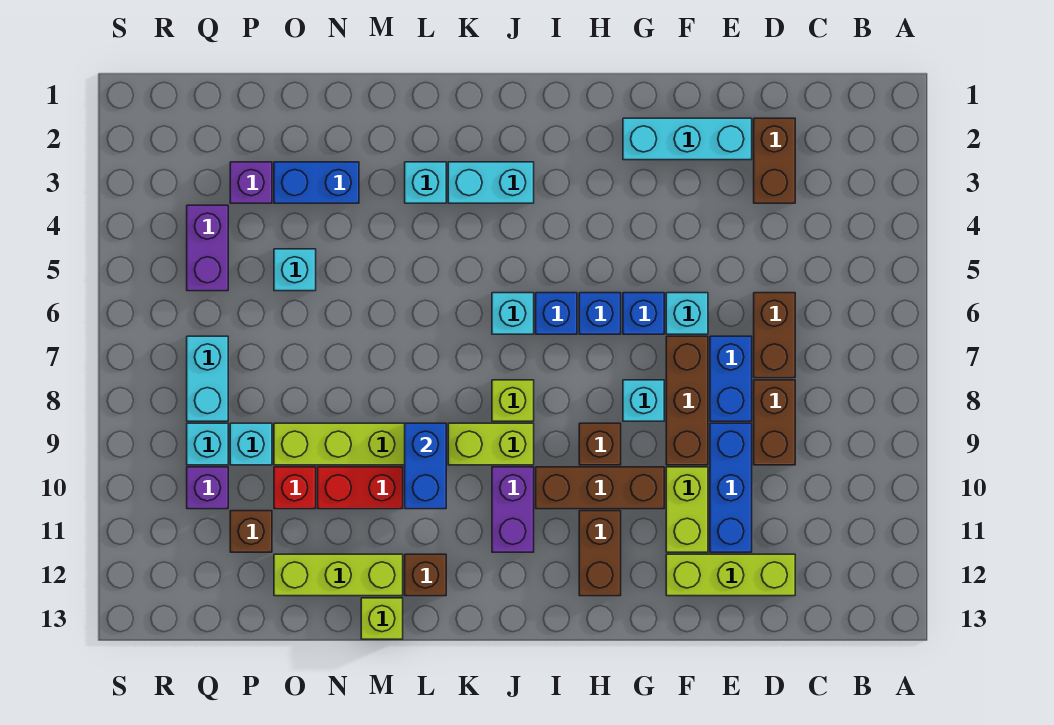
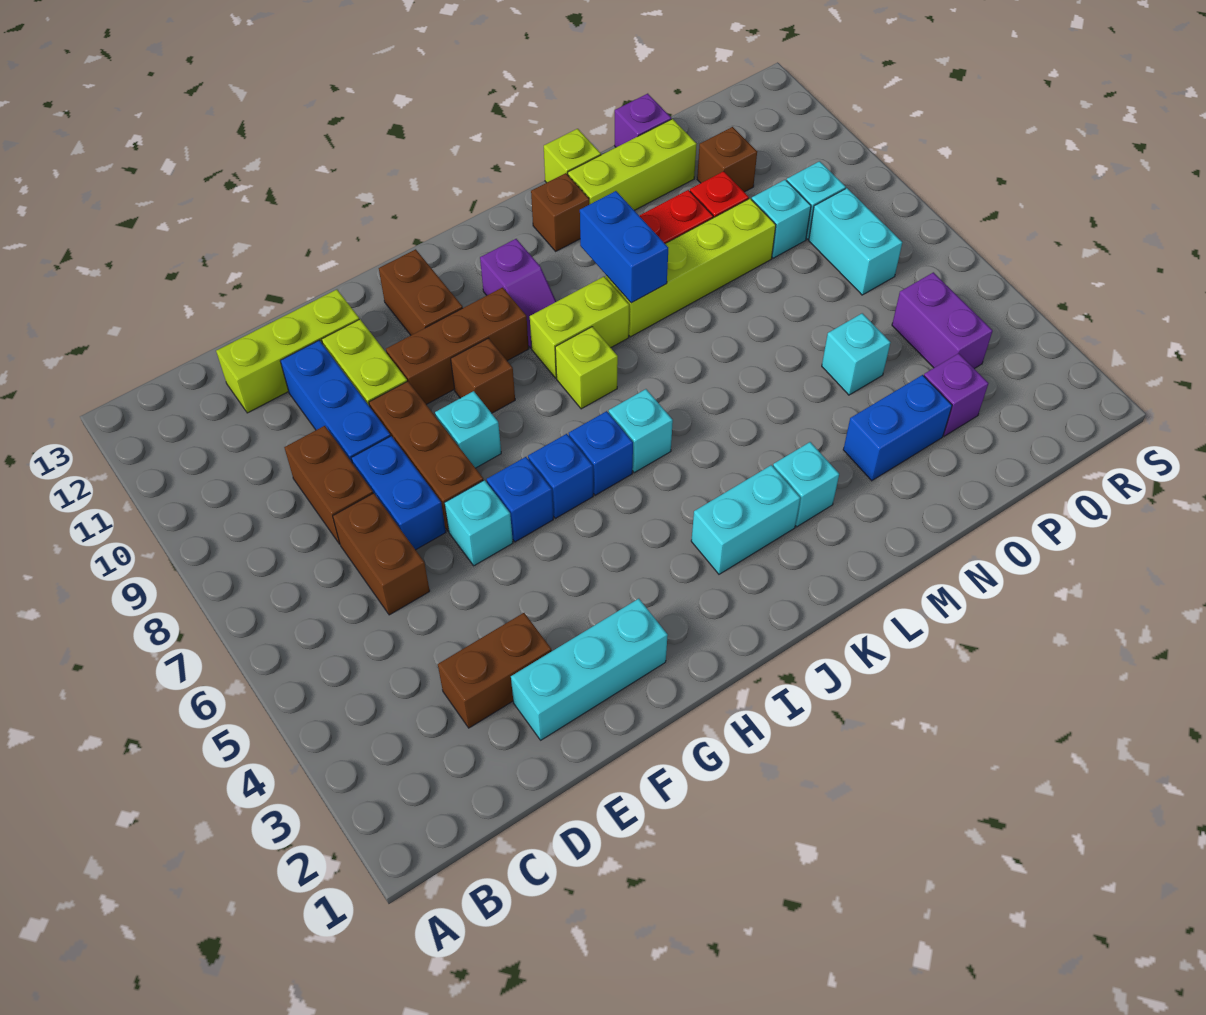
brown brick D2:D3 level 1 -> brown brick D3:E3 level 1
purple brick J10:J11 level 1 -> purple slope J10:J11 level 1 top 11
purple brick Q10 level 1 -> purple brick O13 level 1

